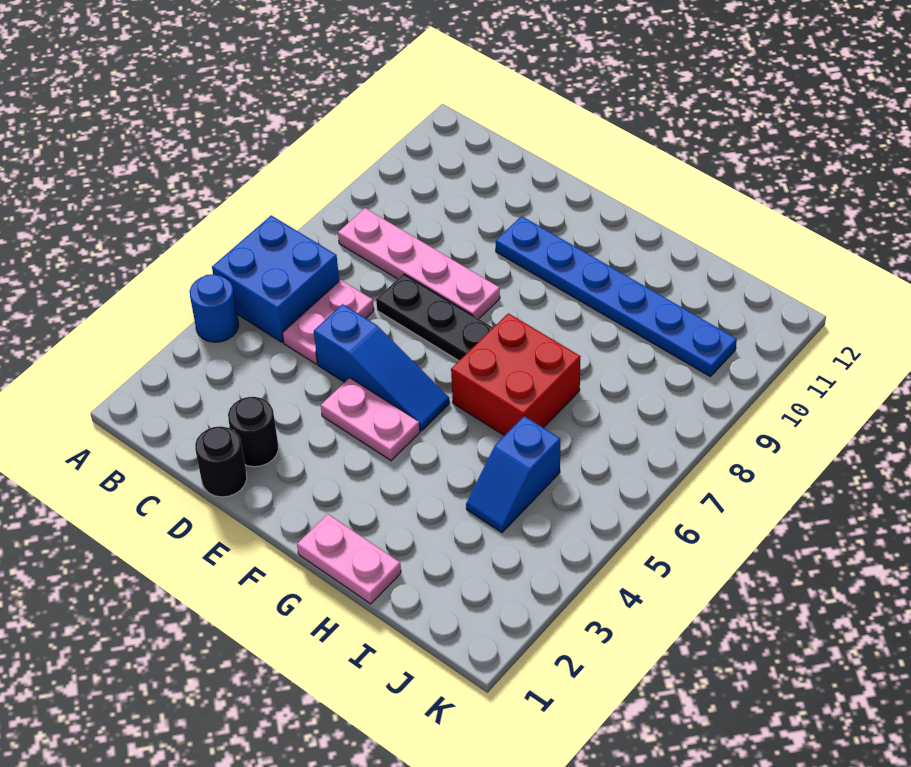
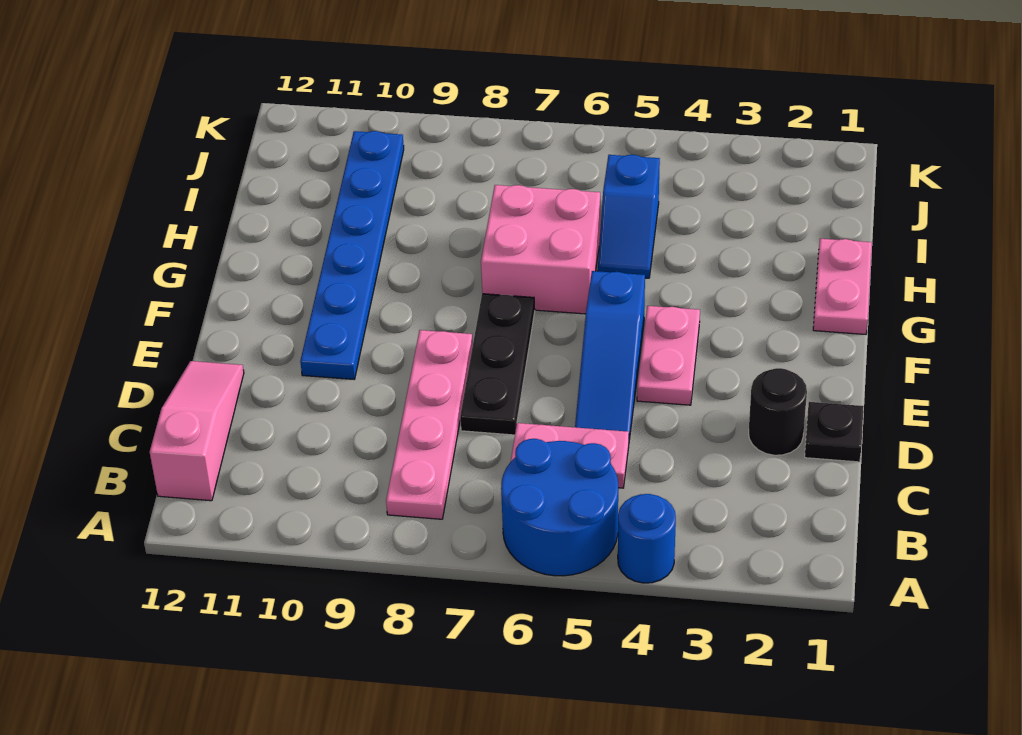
blue brick A5:B6 level 1 -> blue round brick A5:B6 level 1
none -> pink slope B12:D12 level 1 top B
black round brick D1 level 1 -> black plate D1 level 1
blue slope D5:F5 level 1 top D -> blue slope D5:F5 level 1 top F
red brick G6:H7 level 1 -> pink brick G6:H7 level 1
blue slope I4:I5 level 1 top 5 -> blue slope H5:I5 level 1 top I

